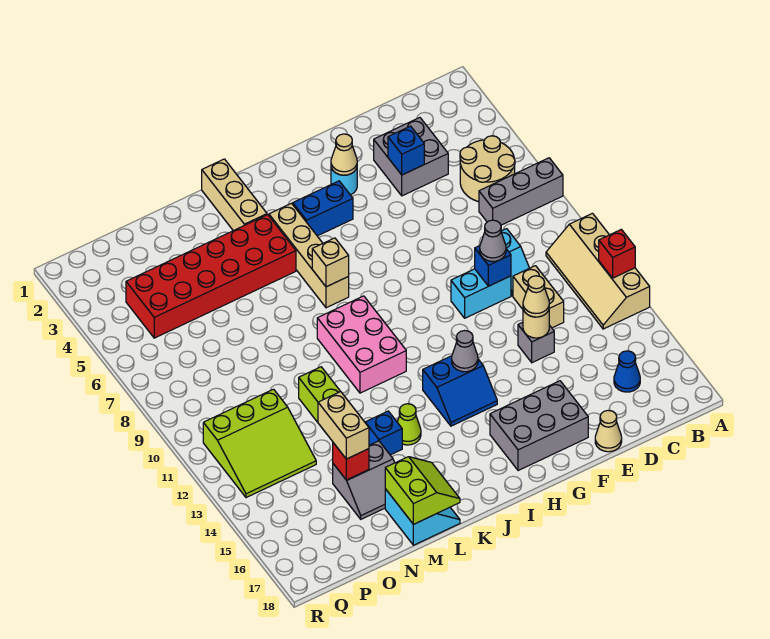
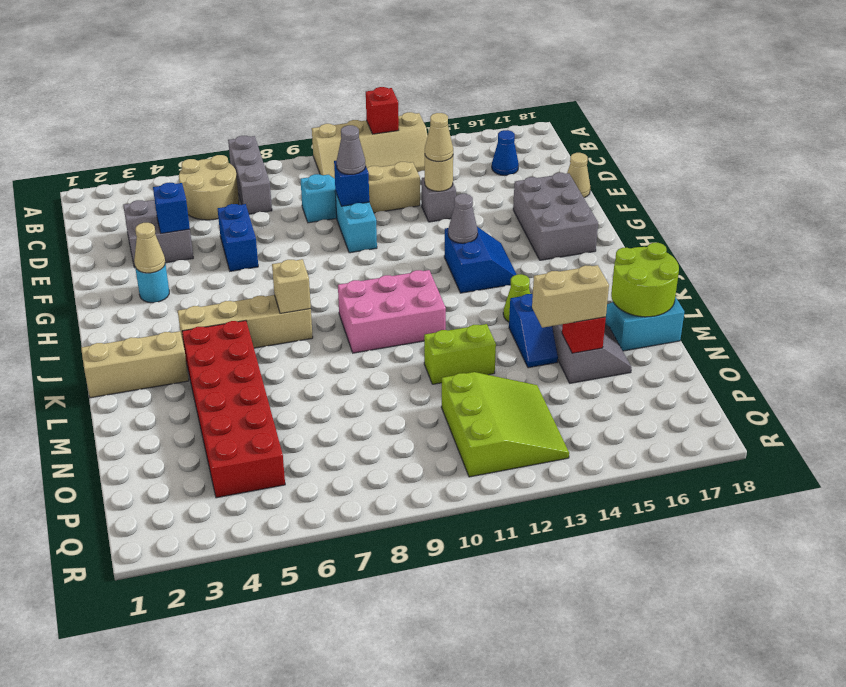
blue brick H4:I4 level 1 -> blue brick E6:F6 level 1
lime slope L17:M18 level 2 top M -> lime round brick L17:M18 level 2

